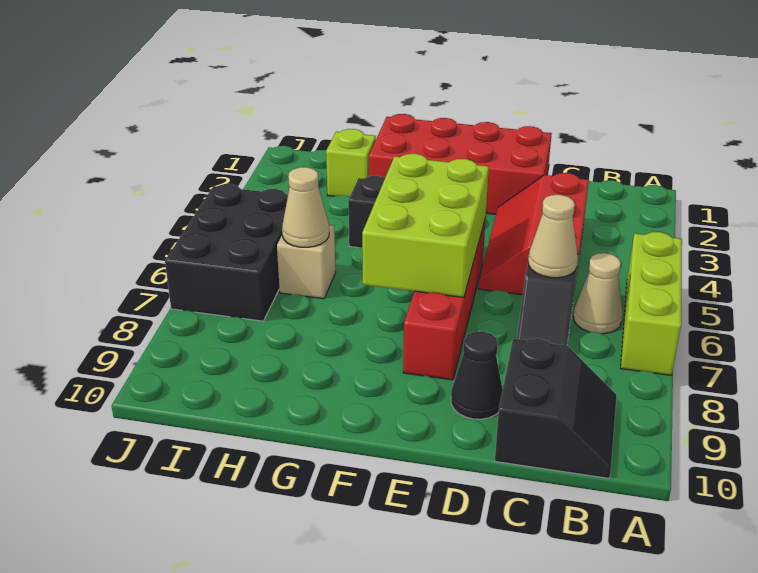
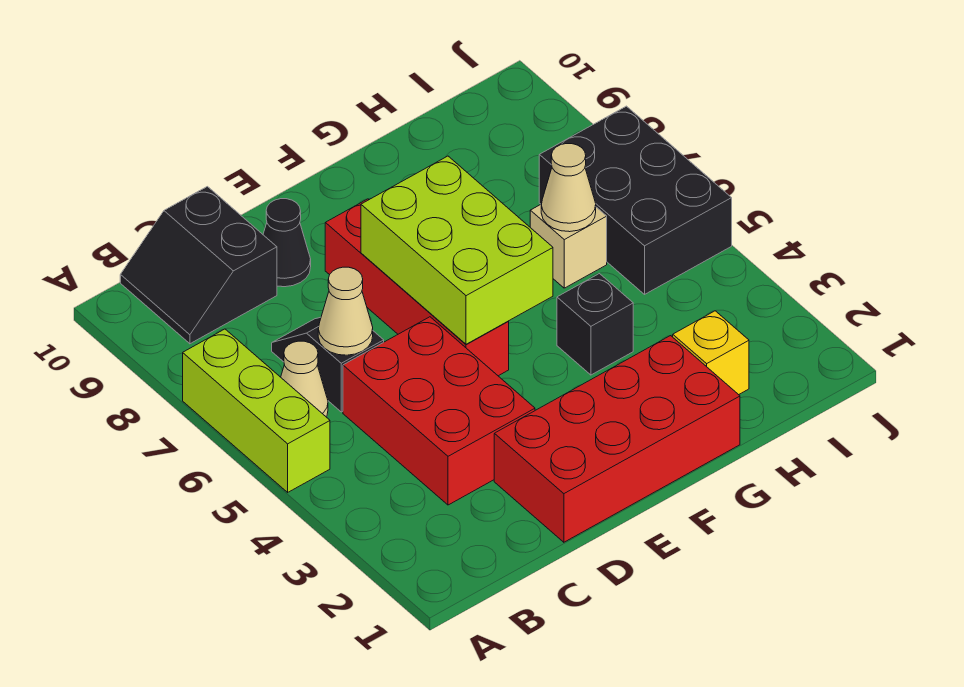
red slope C3:D5 level 1 top C -> red brick C3:D5 level 1
lime brick H2 level 1 -> yellow brick H2 level 1

